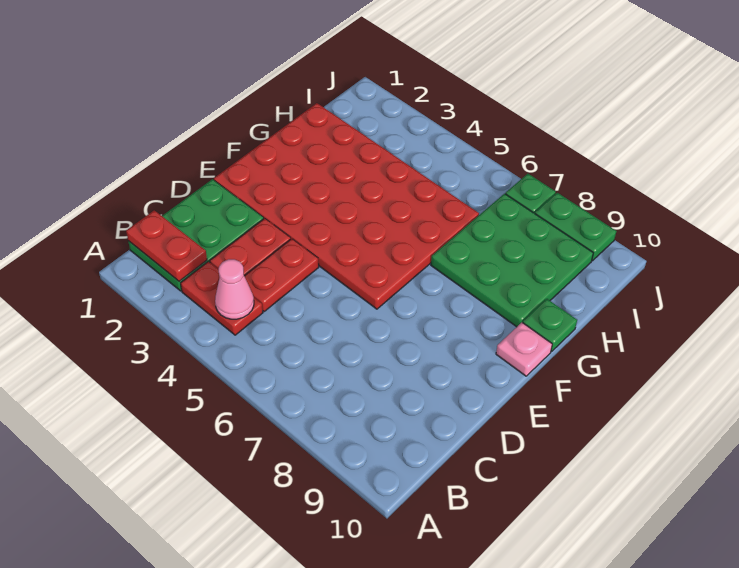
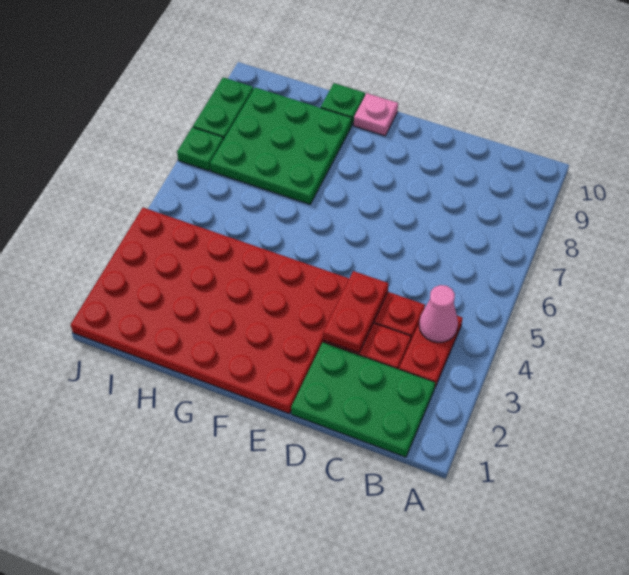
red plate B1:B2 level 2 -> red plate D3:D4 level 2
red plate E1:H6 level 1 -> red plate E1:J4 level 1

